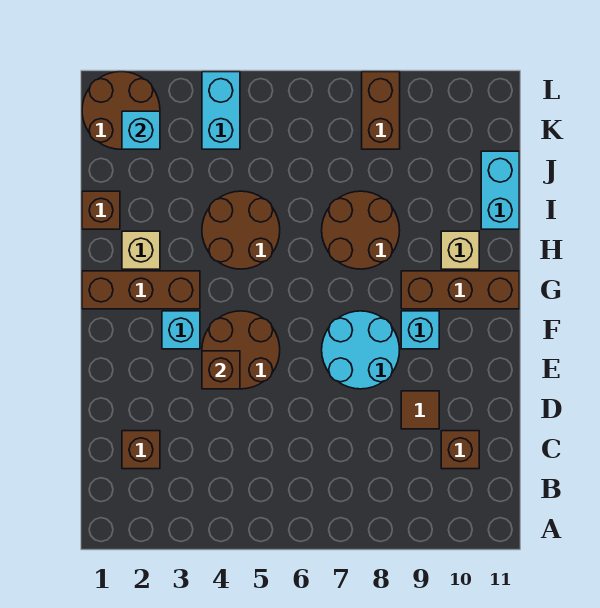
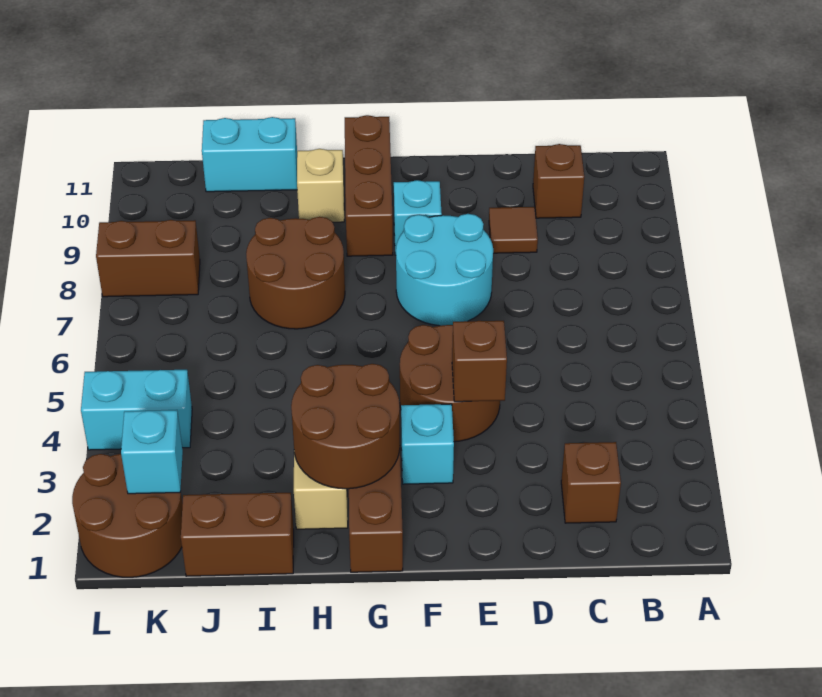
brown round brick H4:I5 level 1 -> brown round brick G2:H3 level 2
brown brick I1 level 1 -> brown brick I1:J1 level 1

